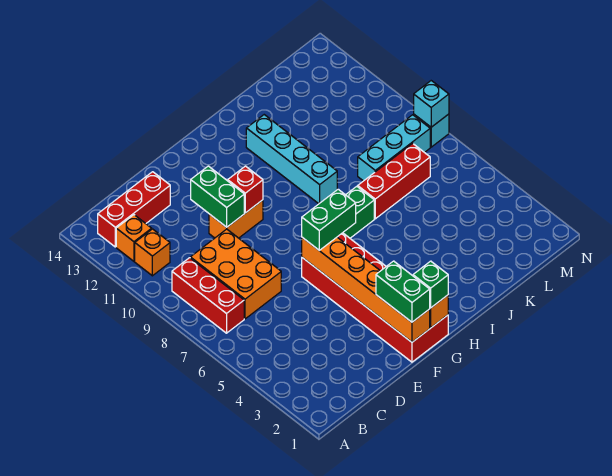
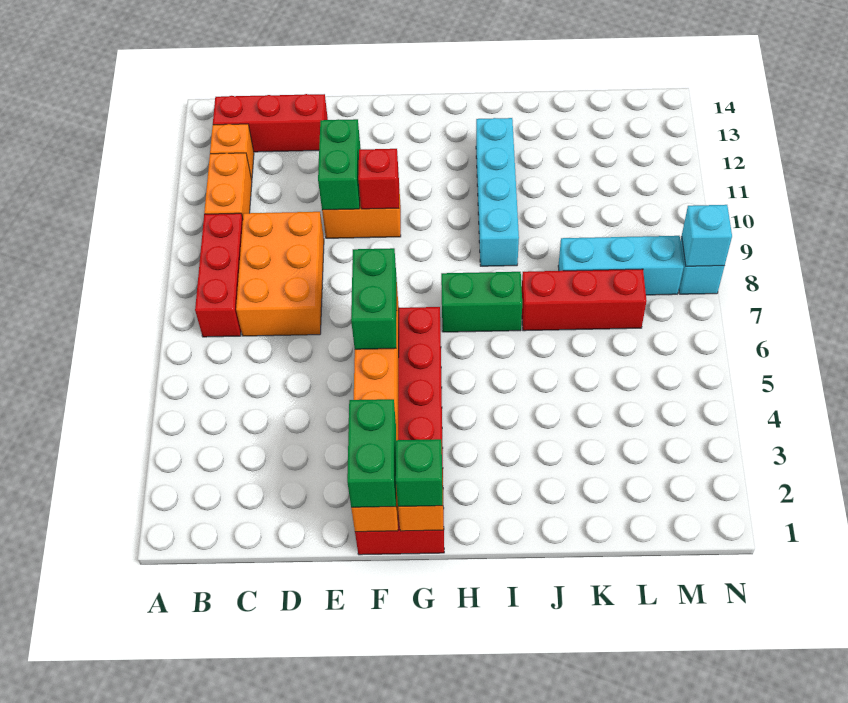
orange brick B11 level 1 -> orange brick B10:B11 level 1
green brick F6:G6 level 3 -> green brick F5:F6 level 3

